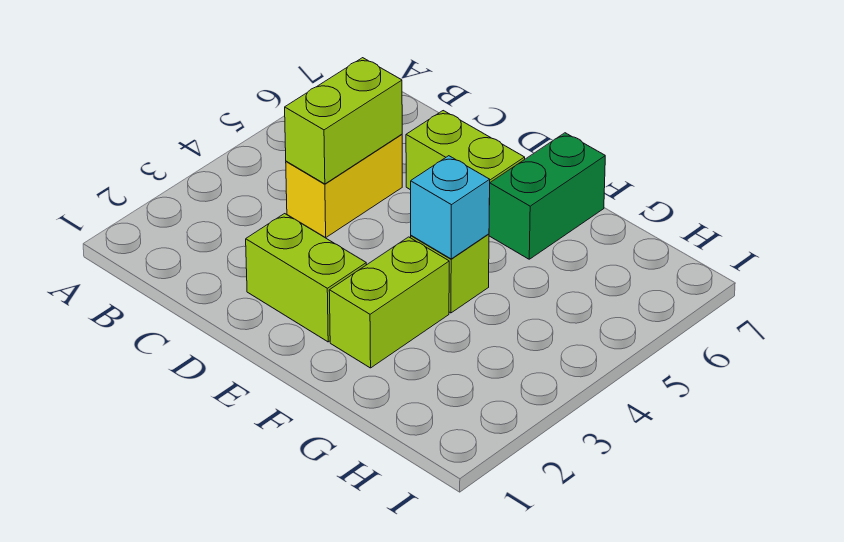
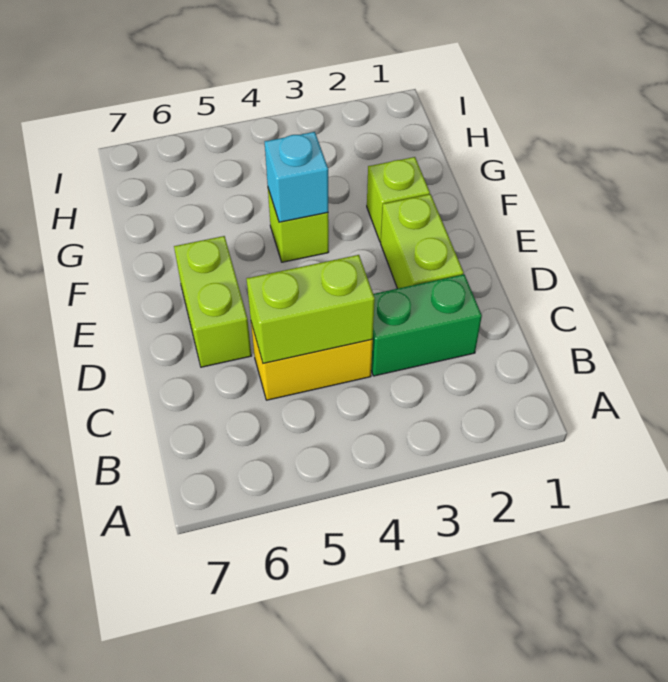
lime brick F2:F3 level 1 -> lime brick F2 level 1
green brick F6:F7 level 1 -> green brick C2:C3 level 1

